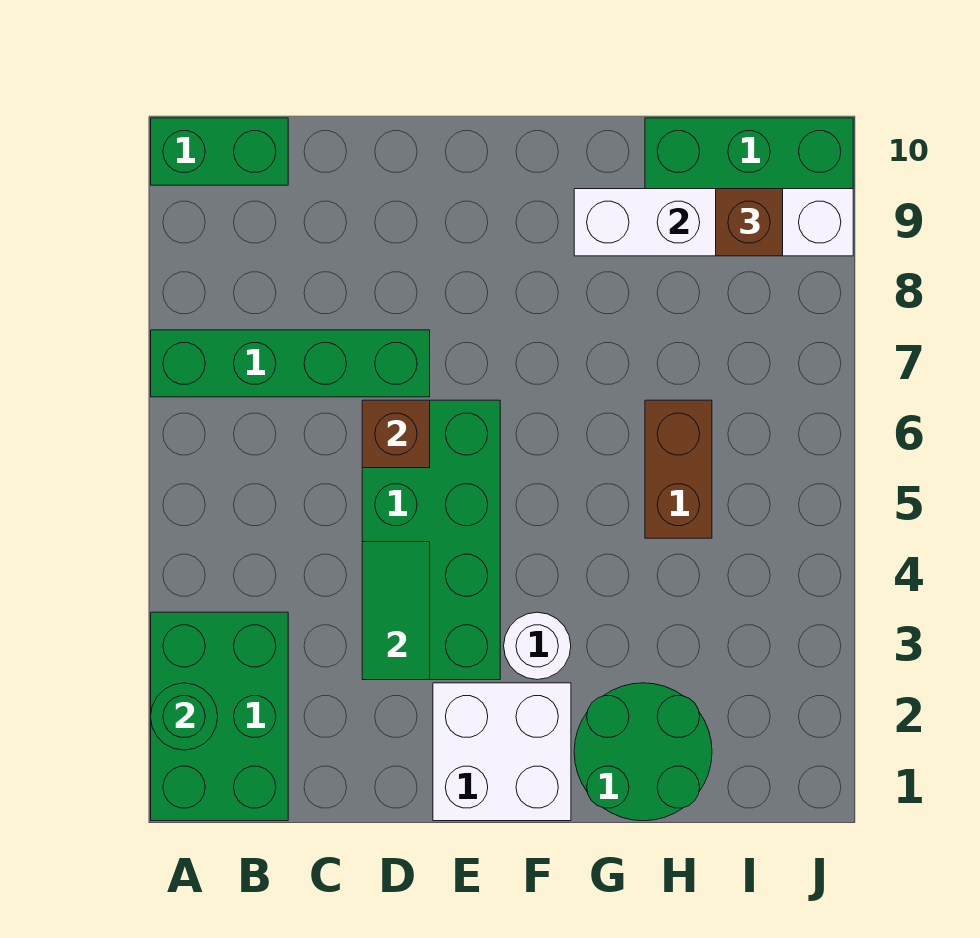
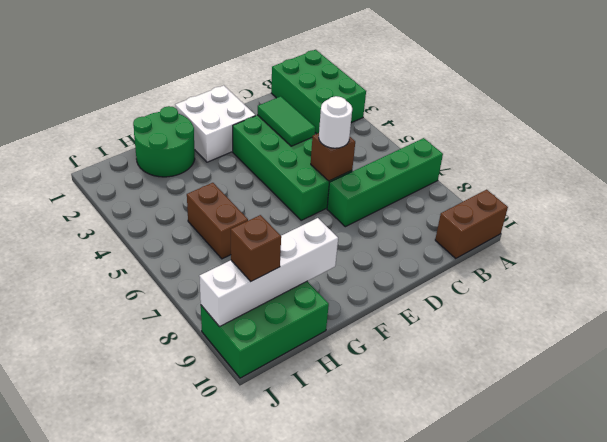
green round brick A2 level 2 -> none
green brick A10:B10 level 1 -> brown brick A10:B10 level 1
white round brick F3 level 1 -> white round brick D6 level 3

